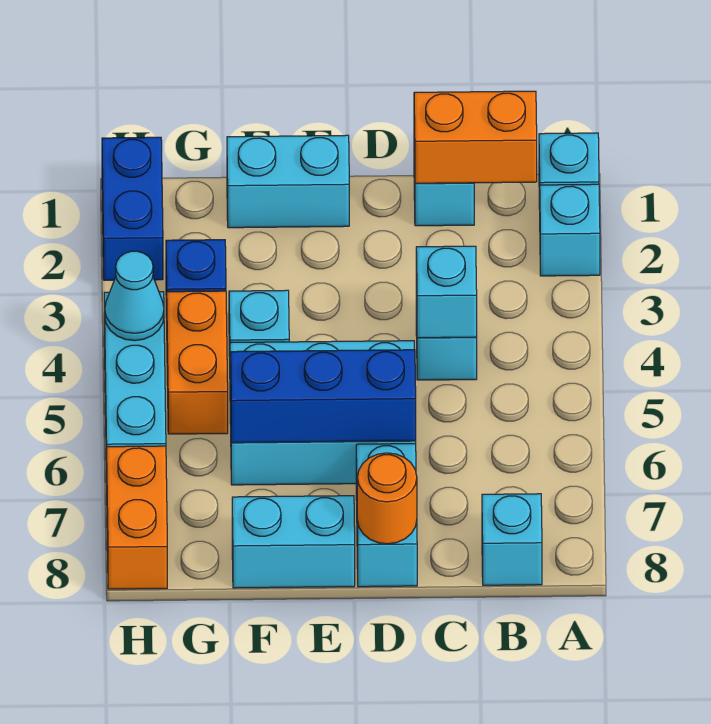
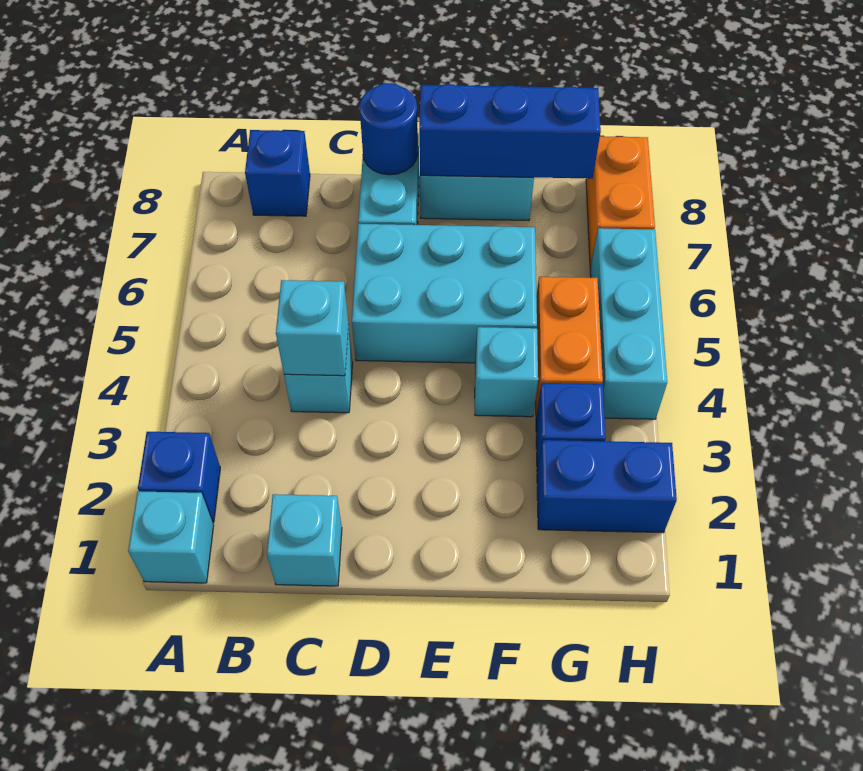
cyan brick A2 level 1 -> blue brick A2 level 1
orange brick B1:C1 level 2 -> none
cyan brick B8 level 1 -> blue brick B8 level 1
blue brick D6:F6 level 2 -> blue brick E8:G8 level 2
orange round brick D8 level 2 -> blue round brick D8 level 2
cyan brick E1:F1 level 1 -> none
blue brick H1:H2 level 1 -> blue brick G2:H2 level 1
cyan cone H4 level 2 -> none

